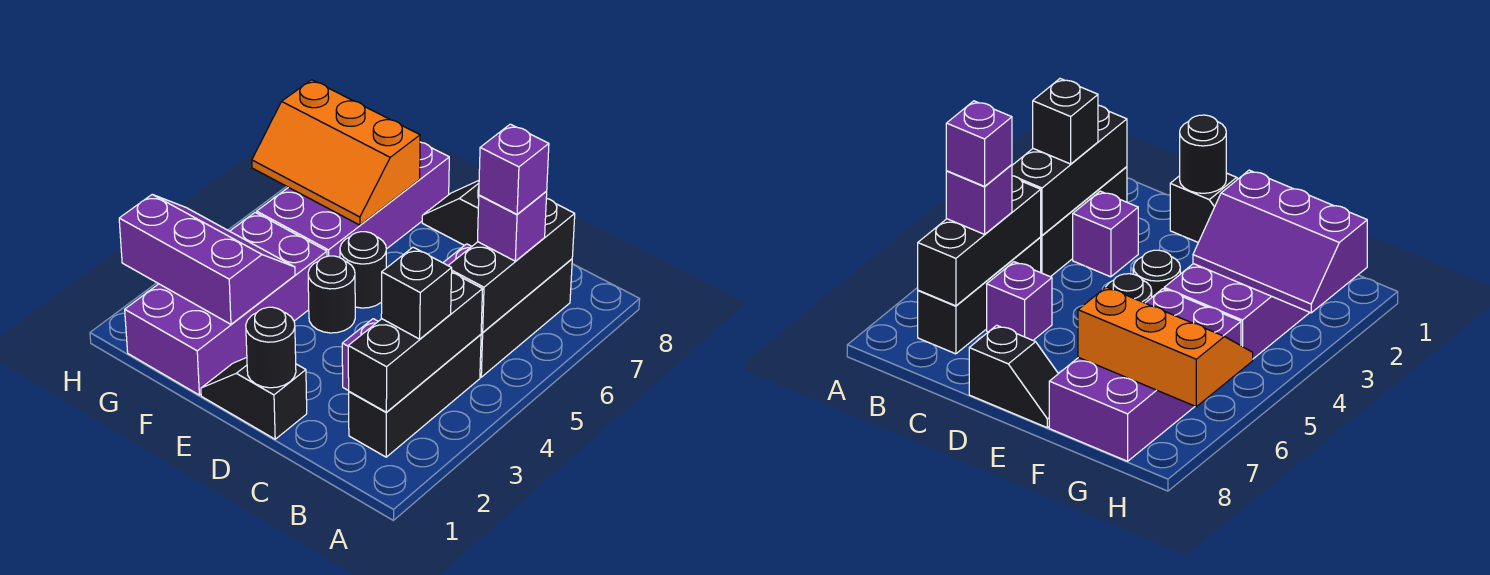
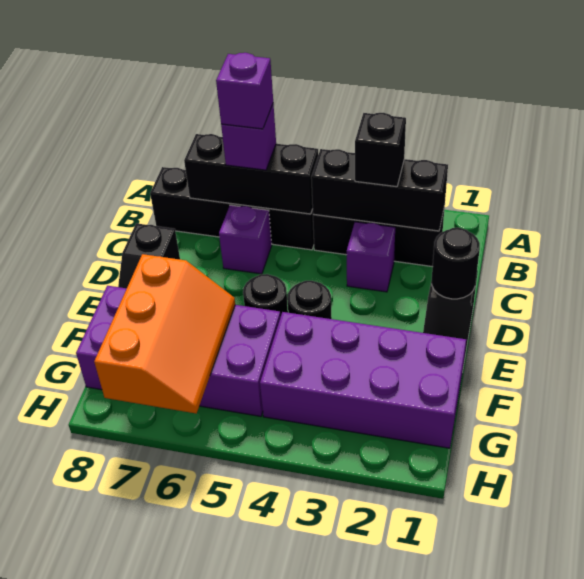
black brick B5:B7 level 1 -> black brick B5:B8 level 1
purple slope F2:H3 level 2 top 2 -> none

